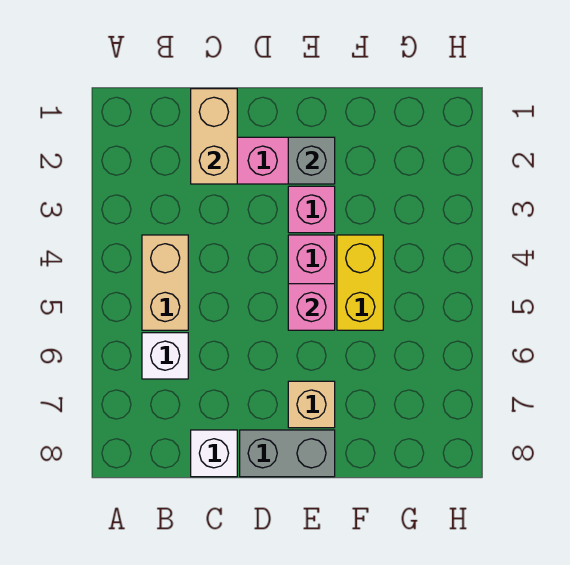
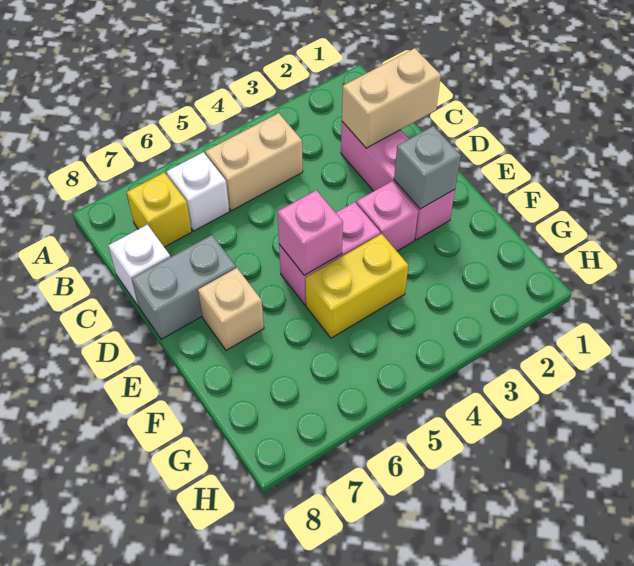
none -> yellow brick B7 level 1
grey brick D8:E8 level 1 -> grey brick D7:D8 level 1

